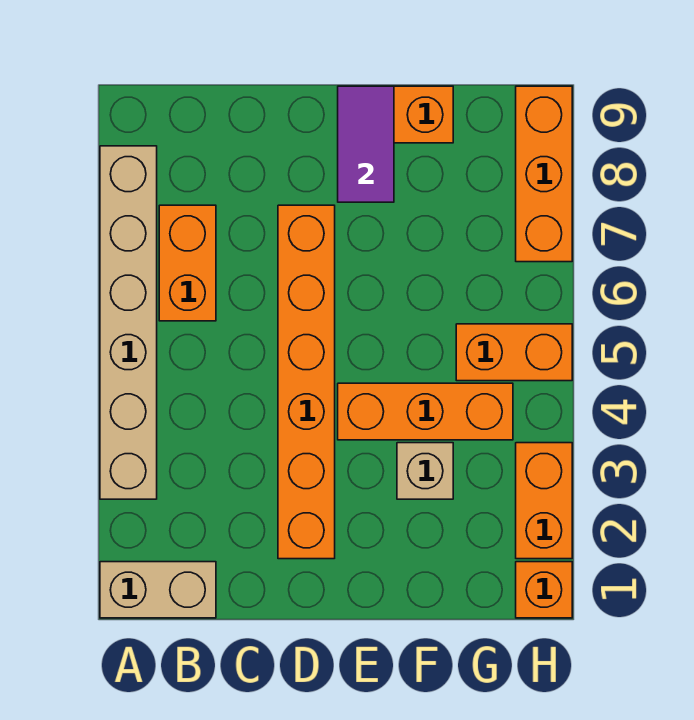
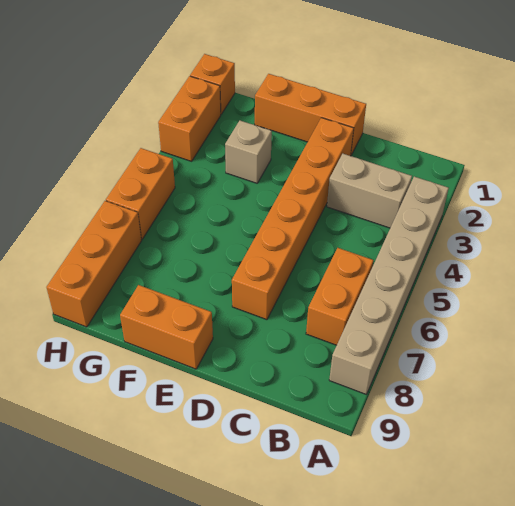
tan brick A1:B1 level 1 -> tan brick B3:C3 level 1
orange brick E4:G4 level 1 -> orange brick D1:F1 level 1
purple tile E8:E9 level 2 -> none
orange brick G5:H5 level 1 -> orange brick H5:H6 level 1

